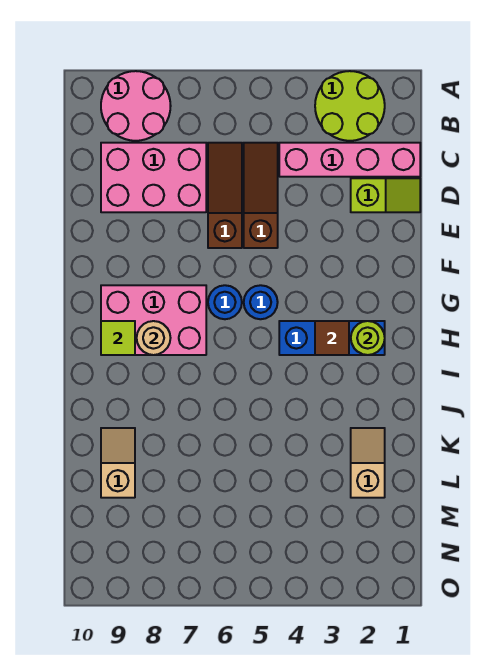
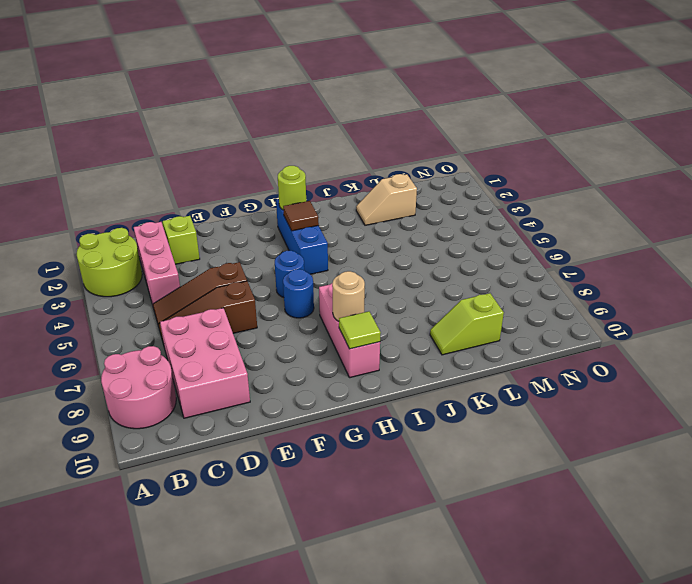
pink brick C1:C4 level 1 -> pink brick C2:C4 level 1
pink brick G7:H9 level 1 -> pink brick H7:H9 level 1
tan slope K9:L9 level 1 top L -> lime slope K9:L9 level 1 top L

